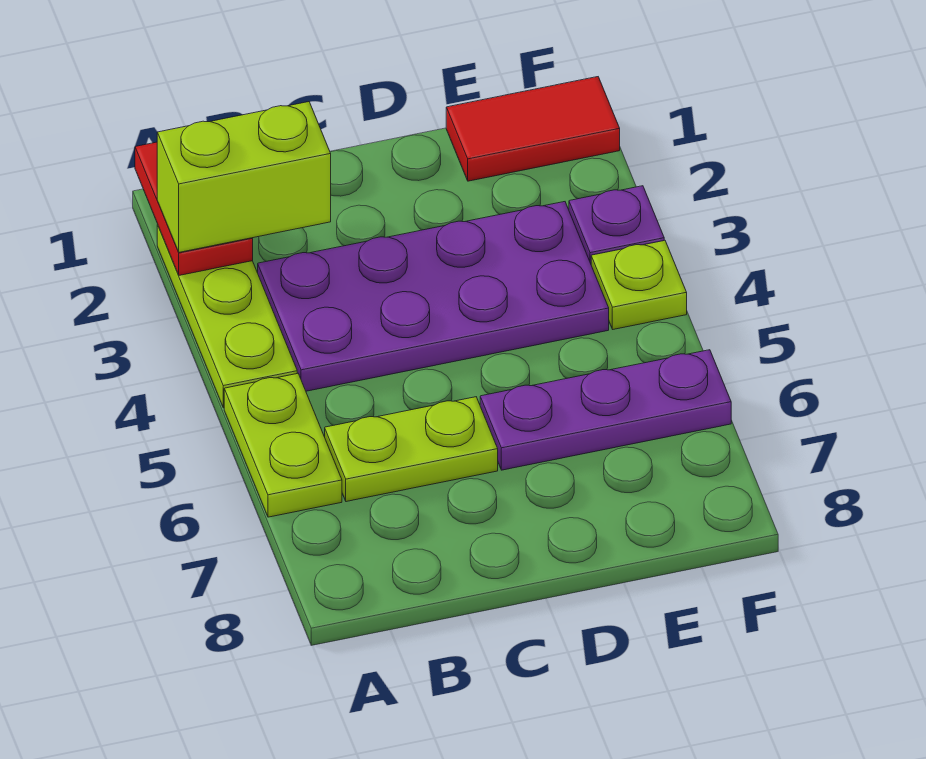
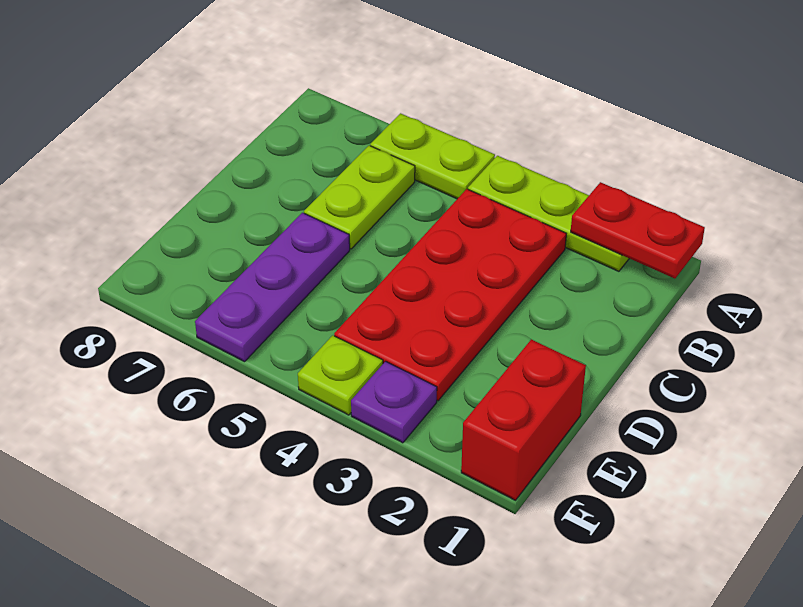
lime brick A2:B2 level 3 -> none
purple plate B3:E4 level 1 -> red plate B3:E4 level 1
red tile E1:F1 level 1 -> red brick E1:F1 level 1

